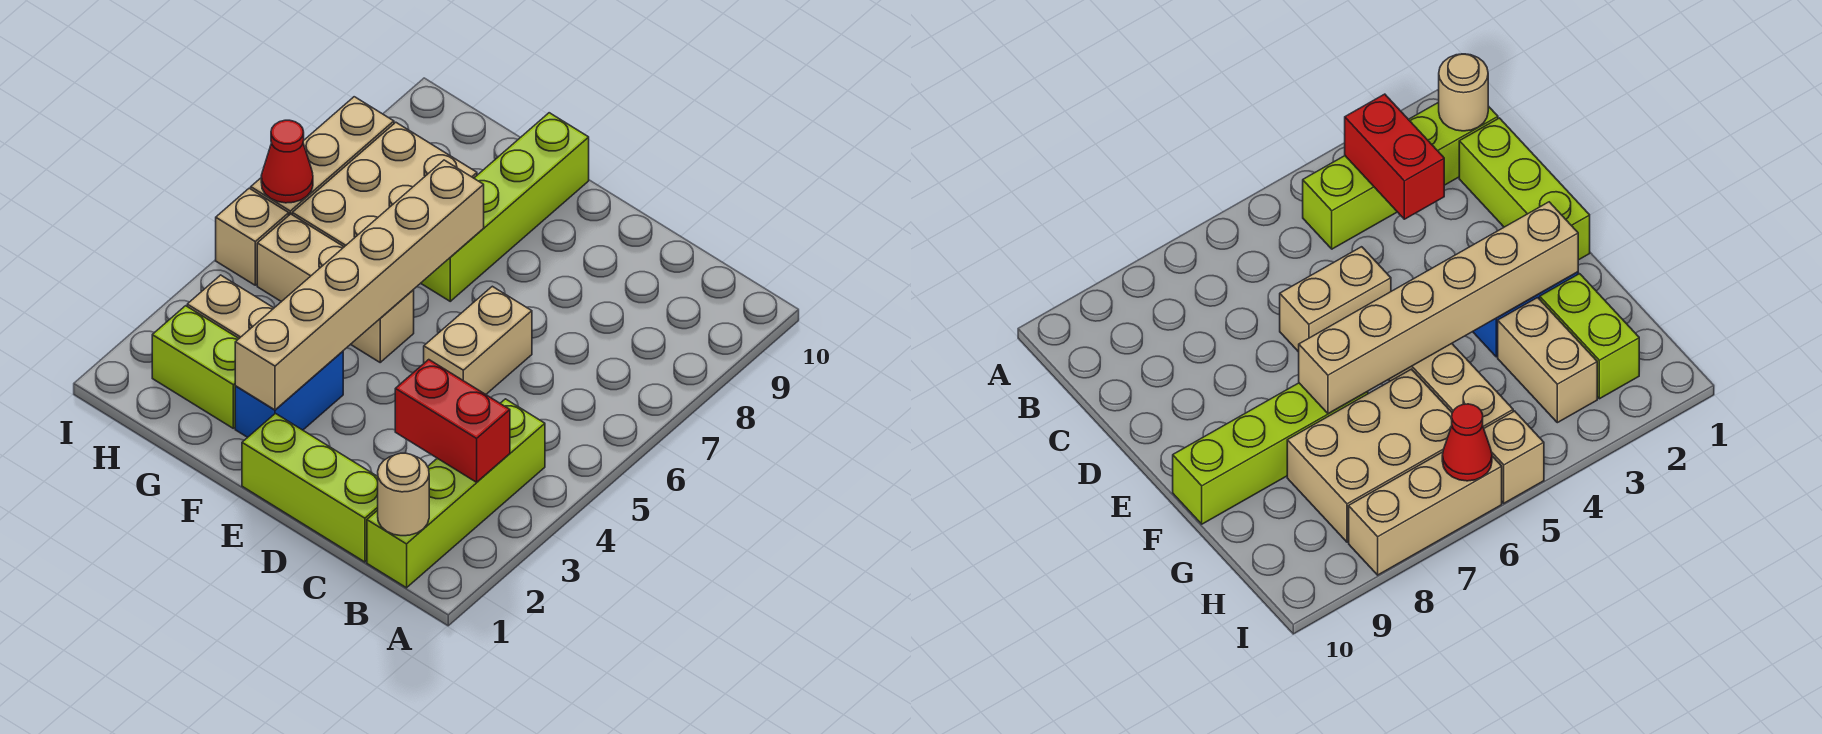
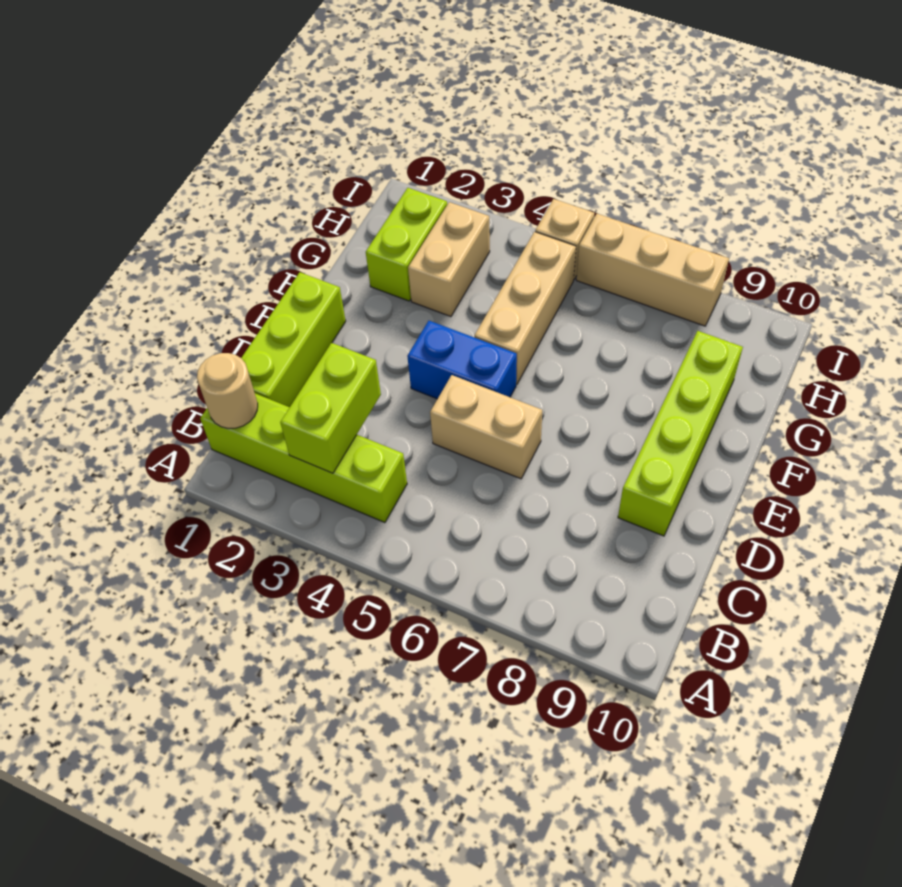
red brick B3:C3 level 2 -> lime brick B3:C3 level 2
blue brick F2:F3 level 1 -> blue brick E4:E5 level 1
tan brick F2:F7 level 2 -> none
lime brick F7:F10 level 1 -> lime brick D9:G9 level 1
tan brick G6:H8 level 1 -> none
red cone I6 level 2 -> none

